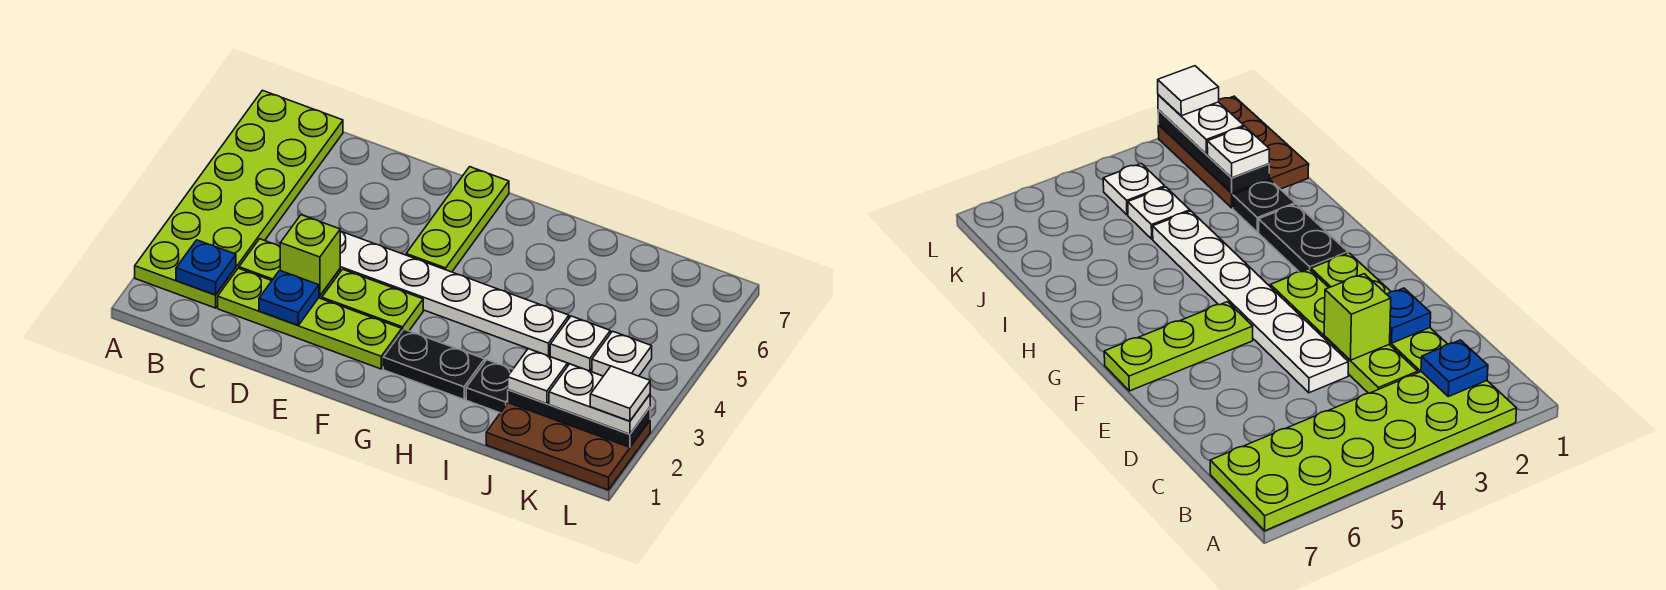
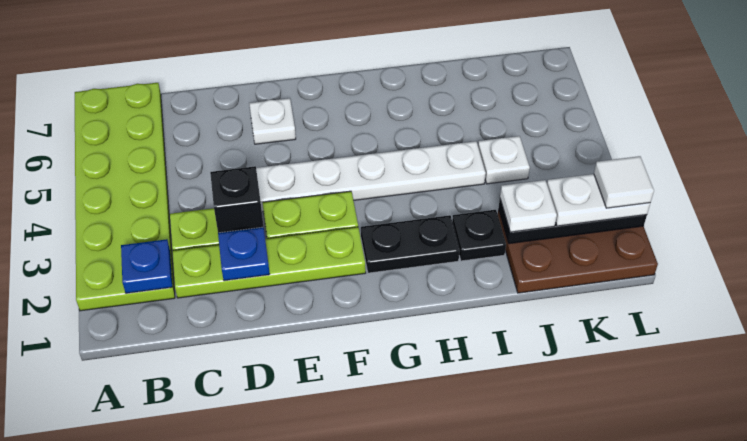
lime brick D3 level 2 -> black brick D3 level 2
lime plate F5:F7 level 1 -> none
white plate K4 level 1 -> white plate E6 level 1

